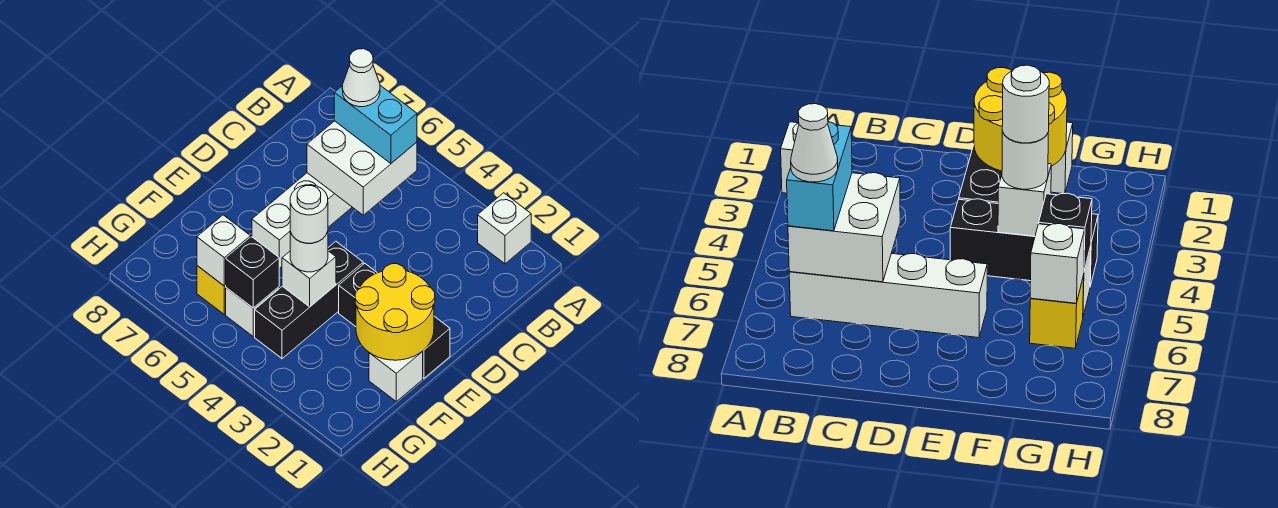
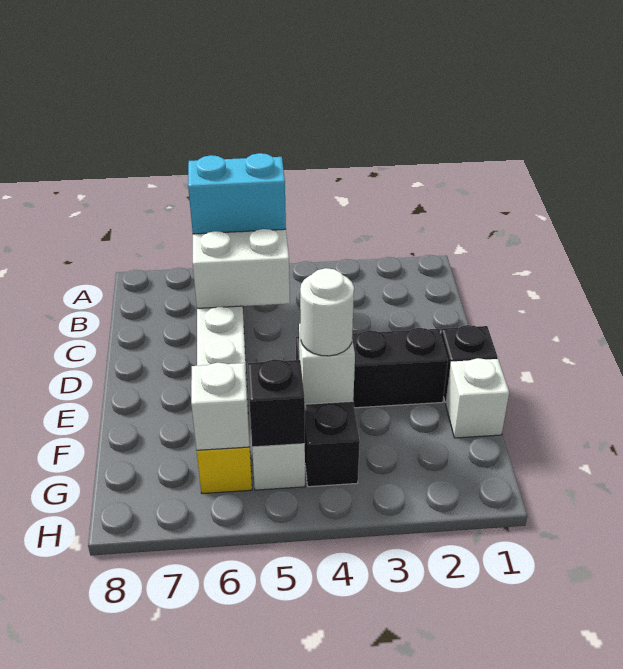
white brick A2 level 1 -> none
white cone B6 level 4 -> none
yellow round brick E1:F2 level 2 -> none
white round brick F4 level 4 -> none

